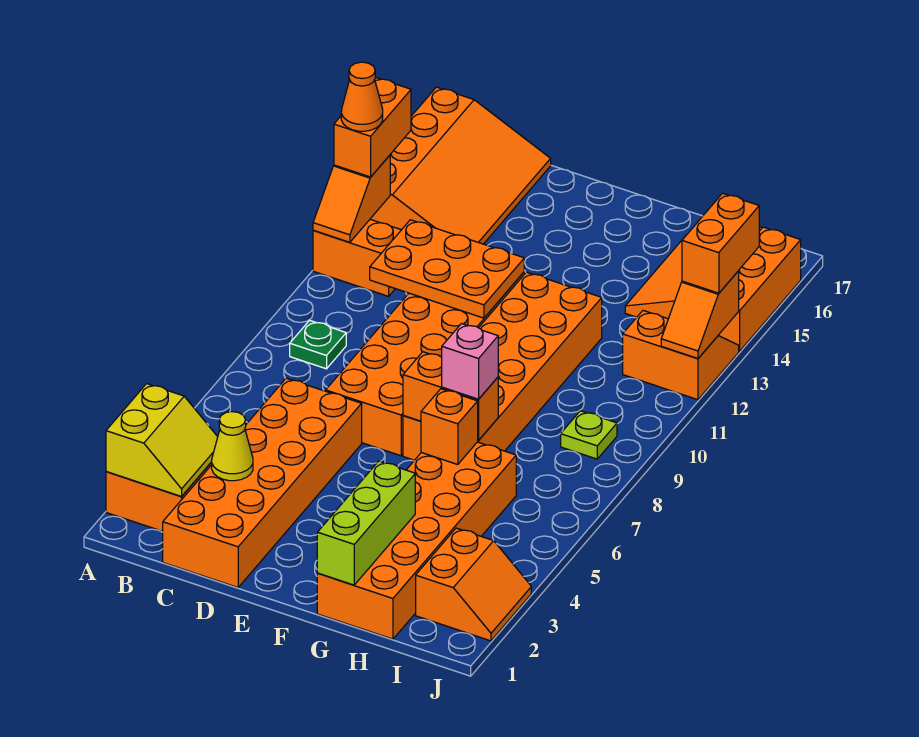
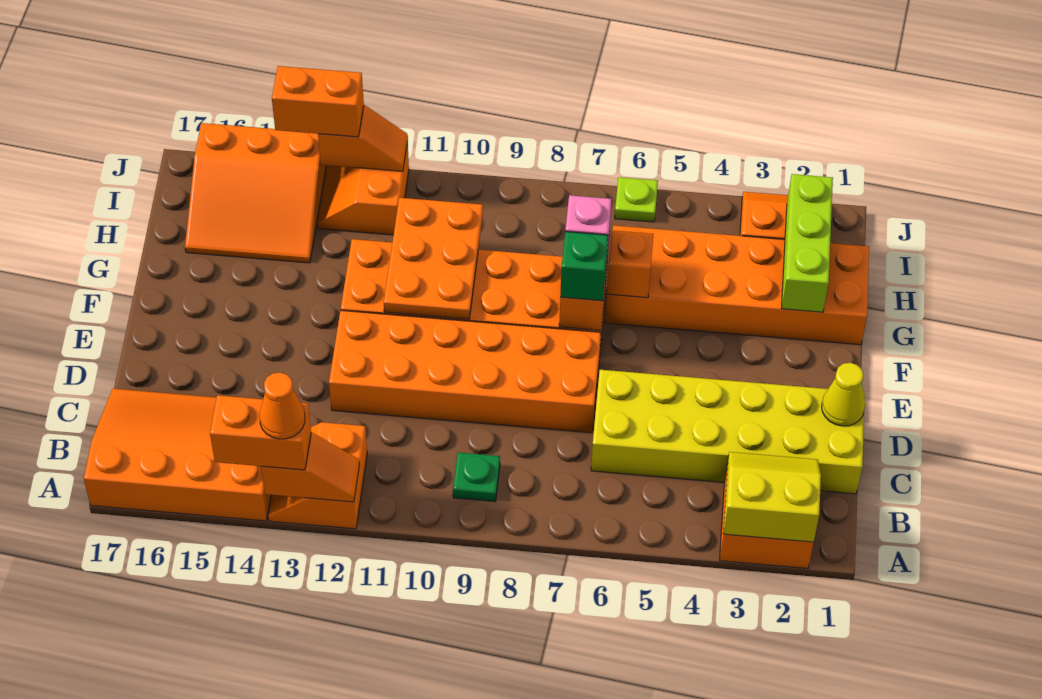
orange brick C1:D6 level 1 -> yellow brick C1:D6 level 1
yellow cone C3 level 2 -> yellow cone D1 level 2
orange plate C11:E12 level 2 -> orange plate F10:H11 level 2
none -> green brick F7 level 3
lime brick G1:G3 level 2 -> lime brick G2:I2 level 2
lime plate I9 level 1 -> lime plate J6 level 1

